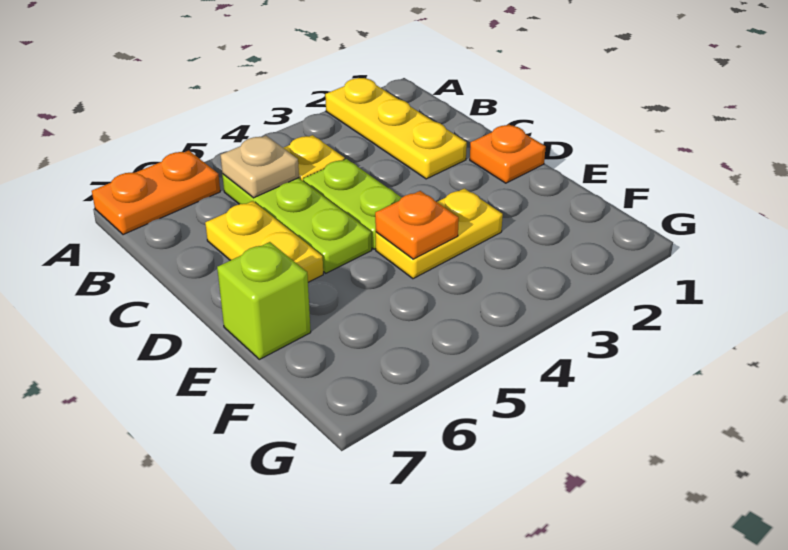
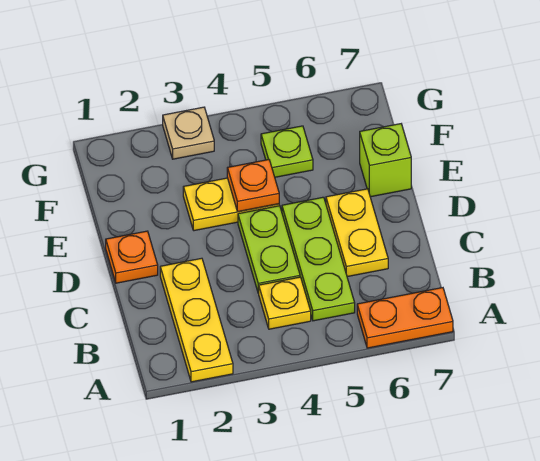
tan plate B5 level 2 -> tan plate G3 level 1
none -> lime plate F5 level 1

